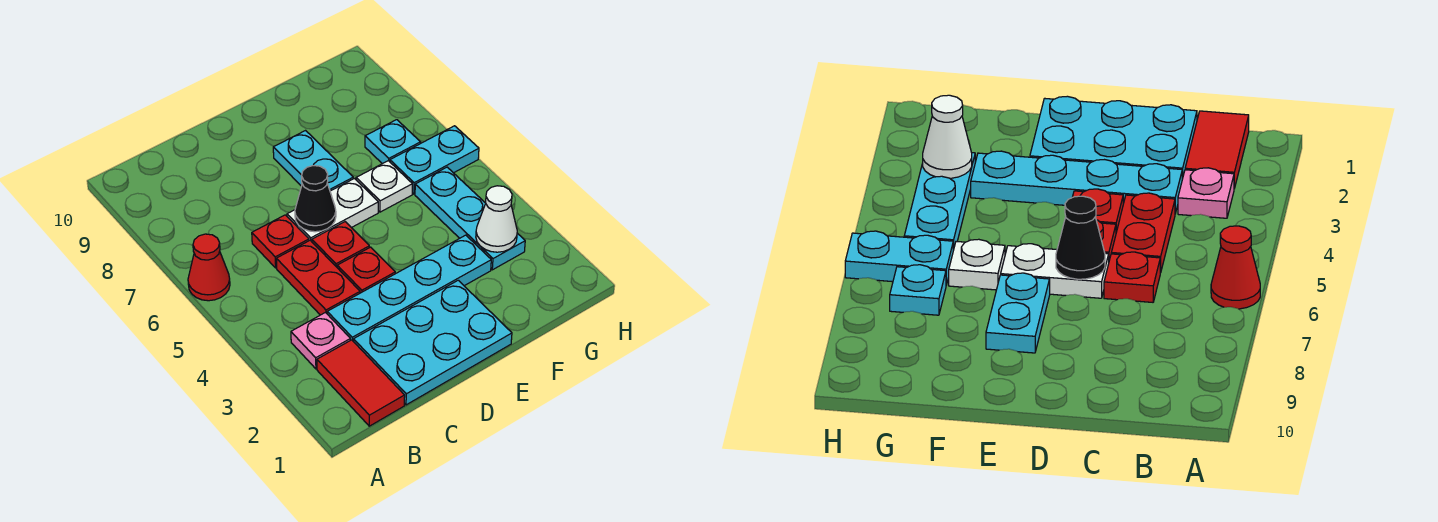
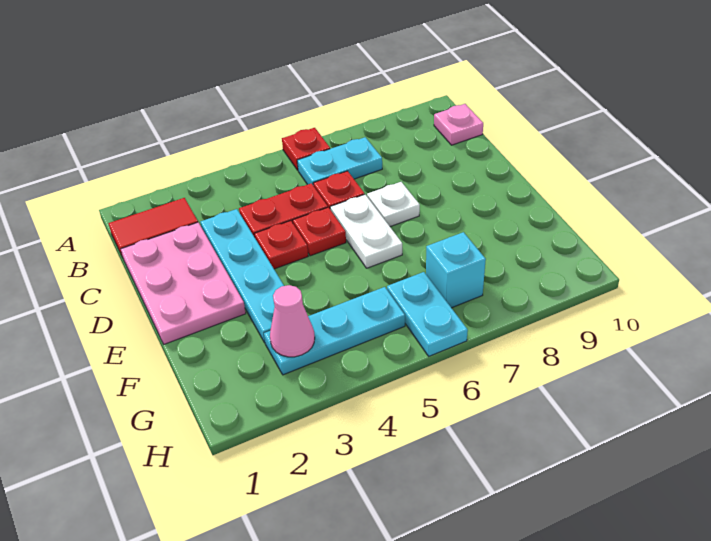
red cone A6 level 1 -> red plate A6 level 1
pink plate B3 level 1 -> pink plate B10 level 1
cyan plate C1:E2 level 1 -> pink plate C1:E2 level 1
black cone D6 level 2 -> none
cyan plate E7:E8 level 1 -> cyan plate B6:B7 level 1
white plate F6 level 1 -> white plate D7 level 1
white cone G3 level 2 -> pink cone G3 level 2
cyan plate G7 level 1 -> cyan brick G7 level 1

